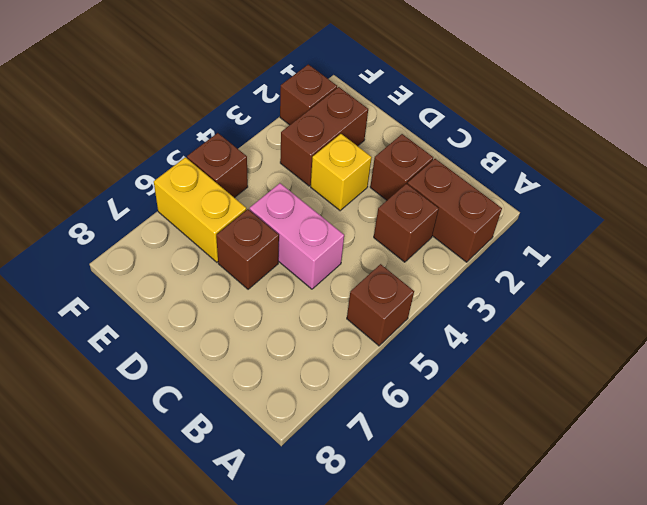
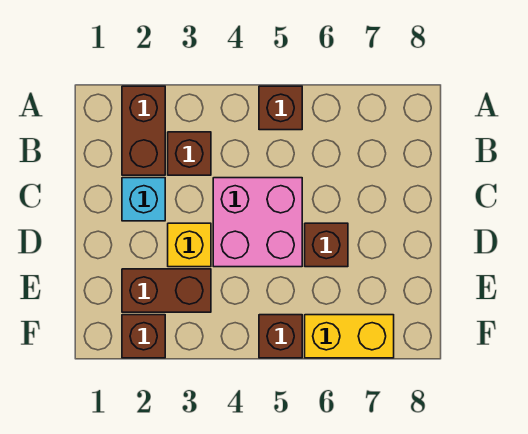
brown brick C2 level 1 -> cyan brick C2 level 1
pink brick C5:D5 level 1 -> pink brick C4:D5 level 1
yellow brick E6:F6 level 1 -> yellow brick F6:F7 level 1

